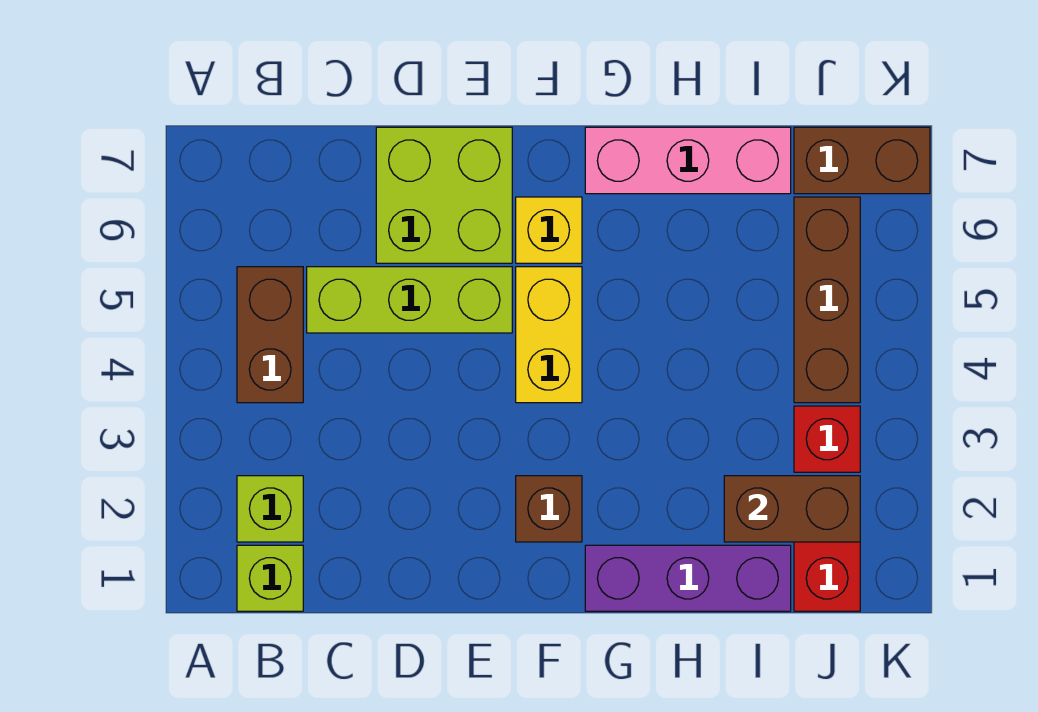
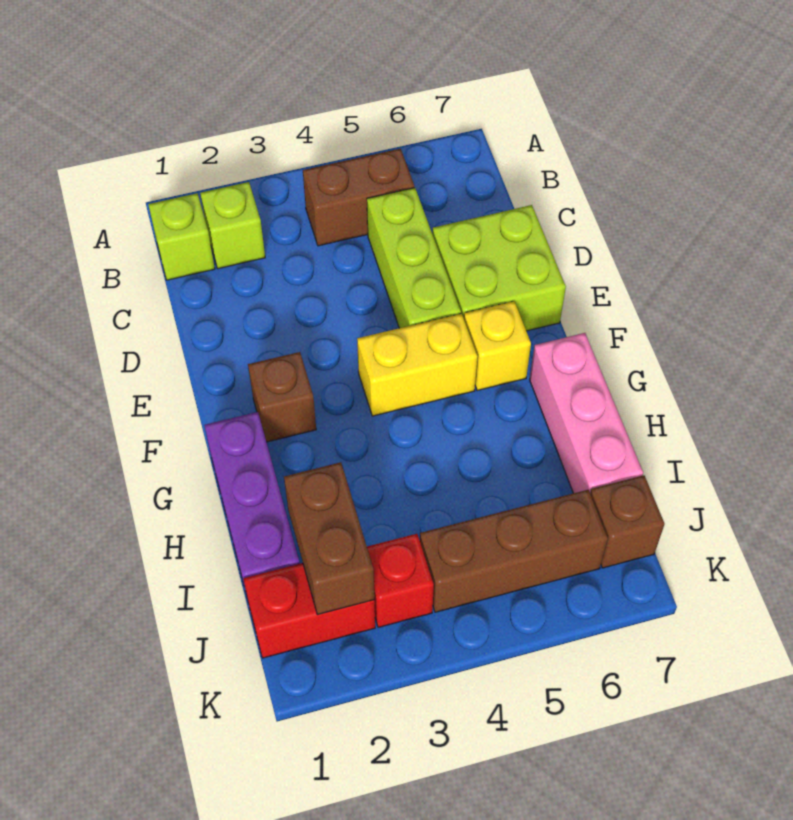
brown brick J7:K7 level 1 -> brown brick J7 level 1

